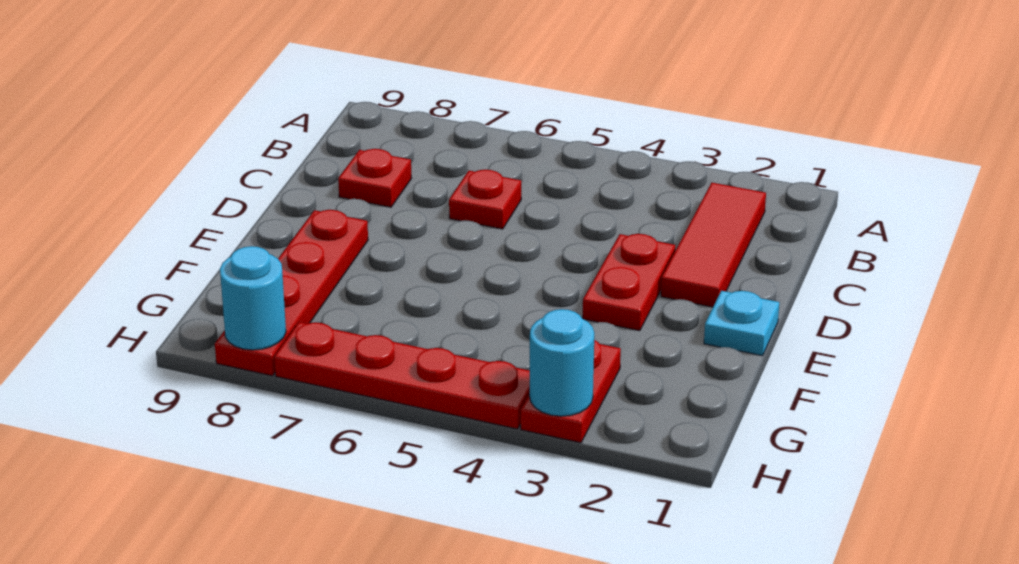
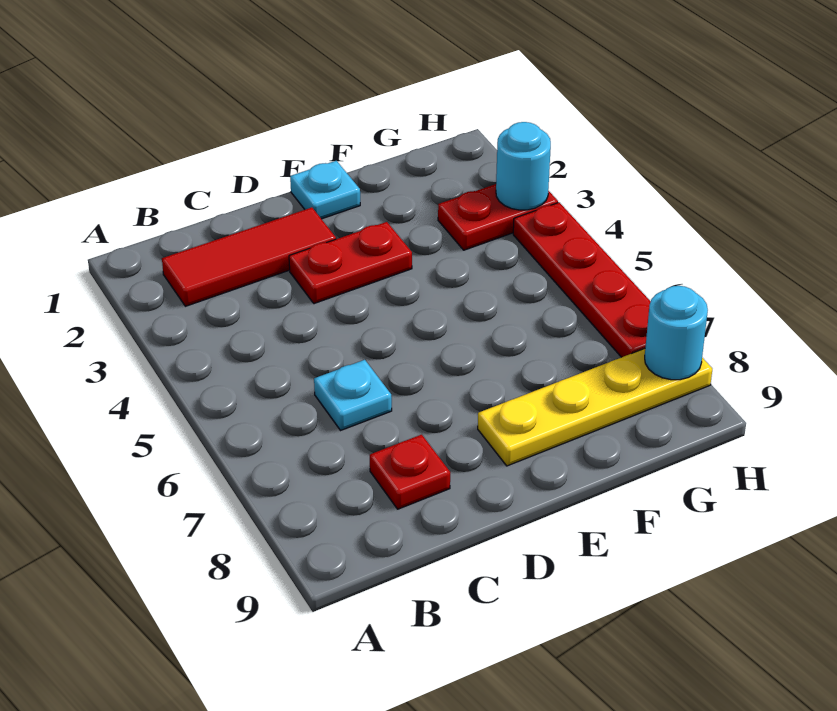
red plate C6 level 1 -> cyan plate C6 level 1
red plate E8:H8 level 1 -> yellow plate E8:H8 level 1

